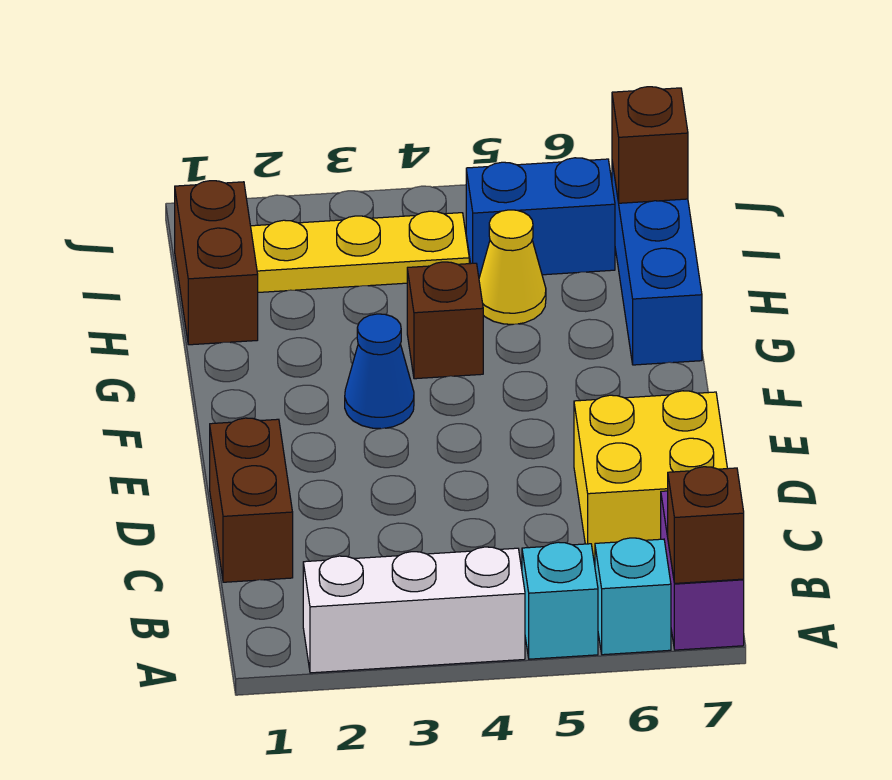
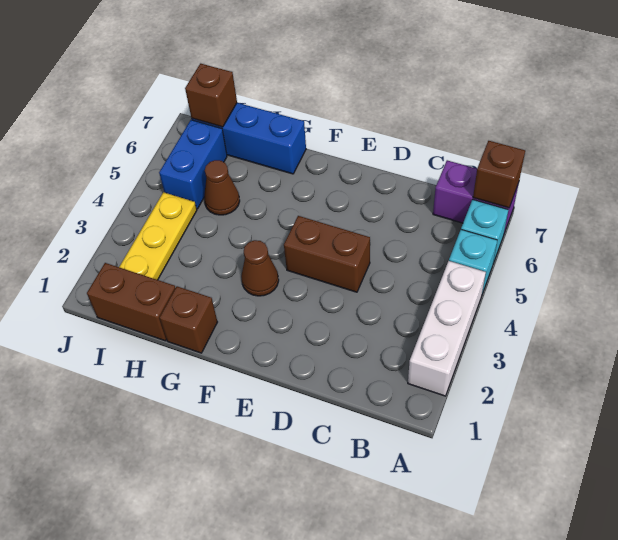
brown brick C1:D1 level 1 -> brown brick D4:E4 level 1
yellow brick C6:D7 level 1 -> none
blue cone F3 level 1 -> brown cone F3 level 1
brown brick G4 level 1 -> brown brick G1 level 1
yellow cone H5 level 1 -> brown cone H5 level 1

